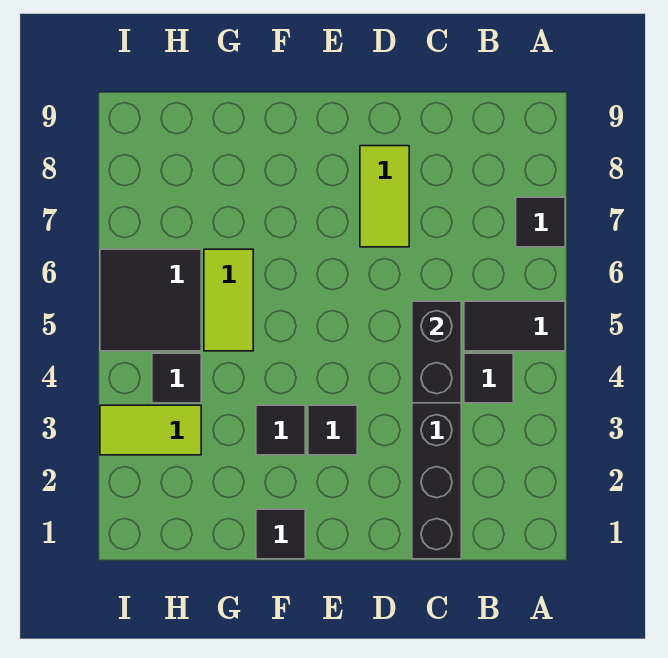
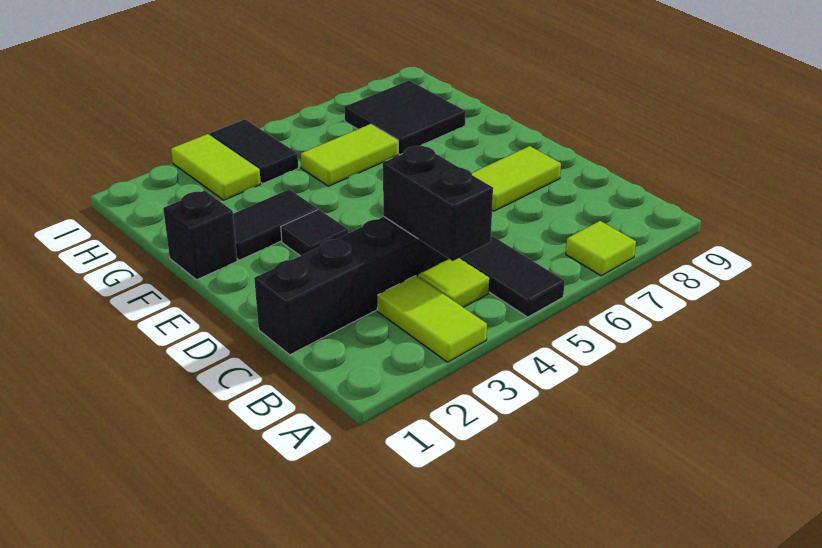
none -> lime tile A3:B3 level 1
black tile A7 level 1 -> lime tile A7 level 1
black tile B4 level 1 -> lime tile B4 level 1
black brick C4:C5 level 2 -> black brick B4:C4 level 2
black tile F1 level 1 -> black brick F1 level 1
black tile F3 level 1 -> black tile F2:F3 level 1
black tile H4 level 1 -> black tile H4:I4 level 1
black tile H5:I6 level 1 -> black tile G7:H8 level 1

